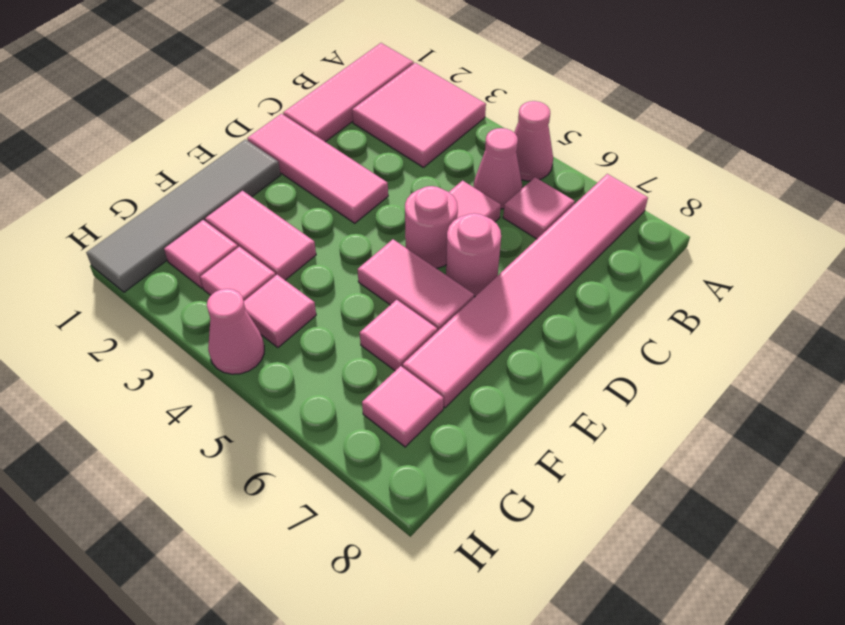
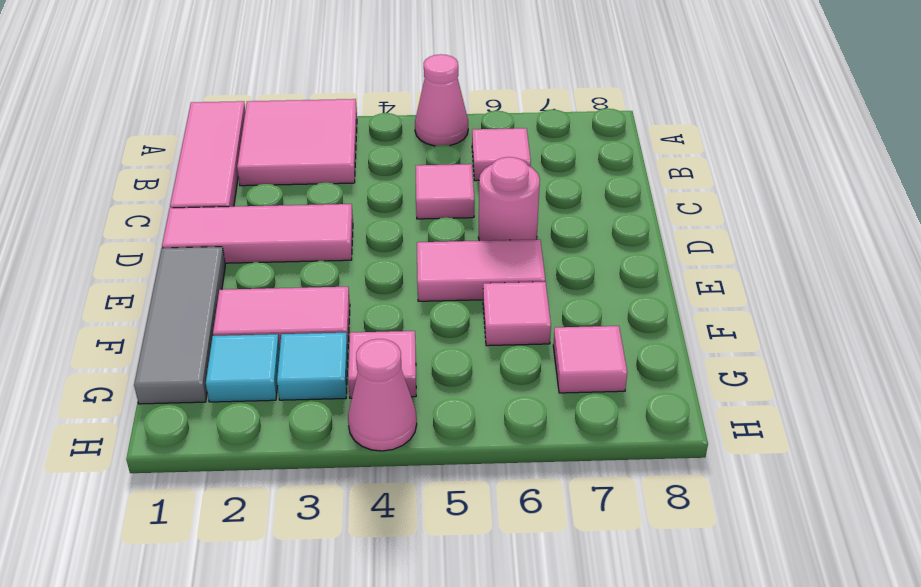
pink tile A7:F7 level 1 -> none
pink cone B5 level 1 -> none
pink round brick D5 level 1 -> none
grey tile E1:H1 level 1 -> grey tile E1:G1 level 1
pink tile G2 level 1 -> cyan tile G2 level 1
pink tile G3 level 1 -> cyan tile G3 level 1

